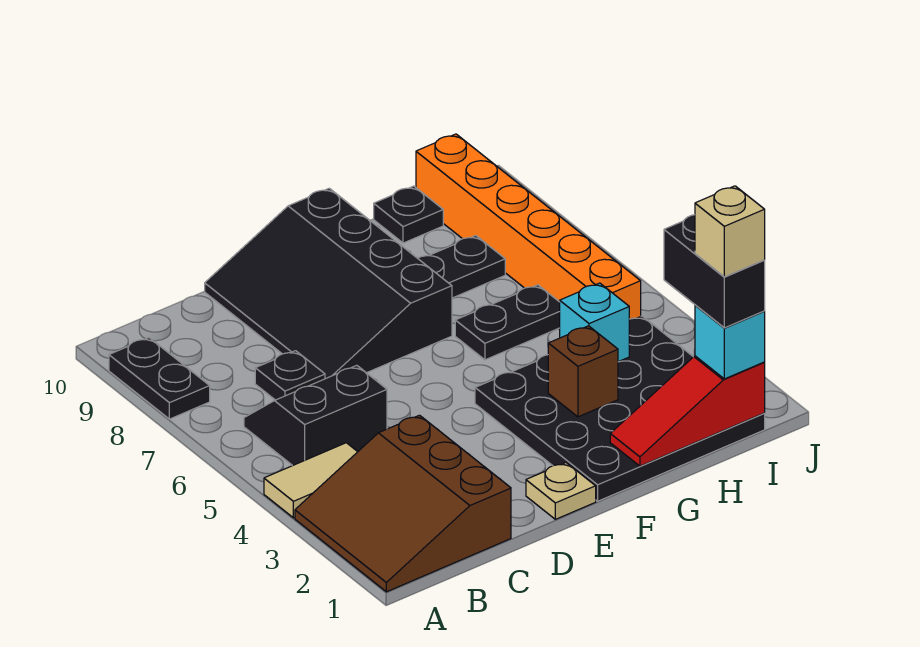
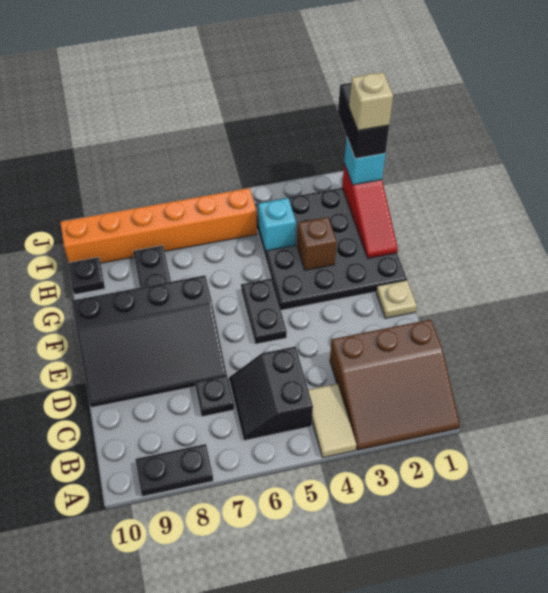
black plate G6:H6 level 1 -> black plate E5:F5 level 1
black brick I1:I2 level 4 -> black brick I1:J1 level 4

